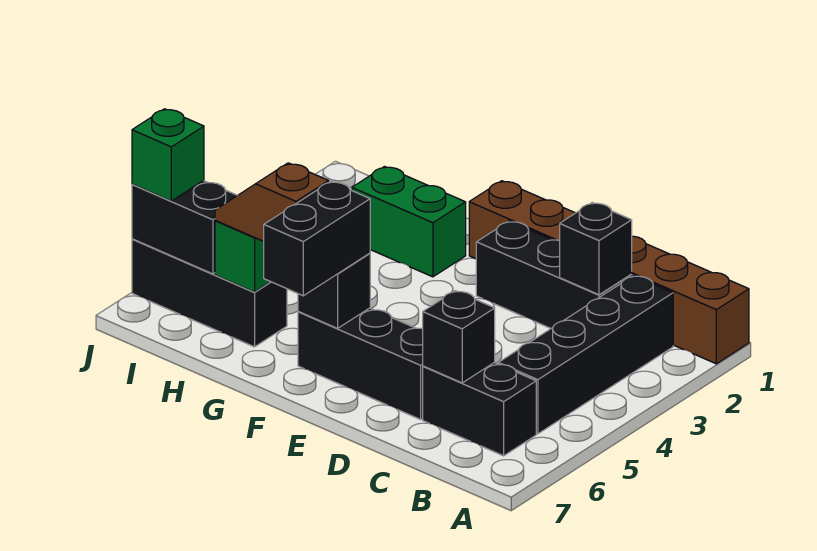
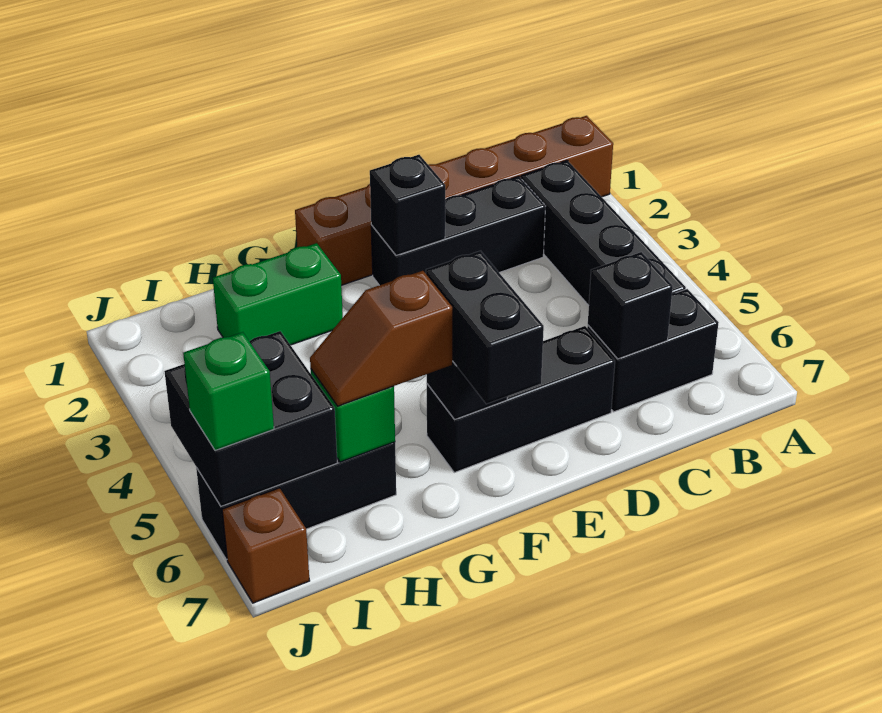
black brick C2 level 2 -> black brick E2 level 2
black brick I6:J6 level 2 -> black brick I5:J6 level 2
none -> brown brick J7 level 1

